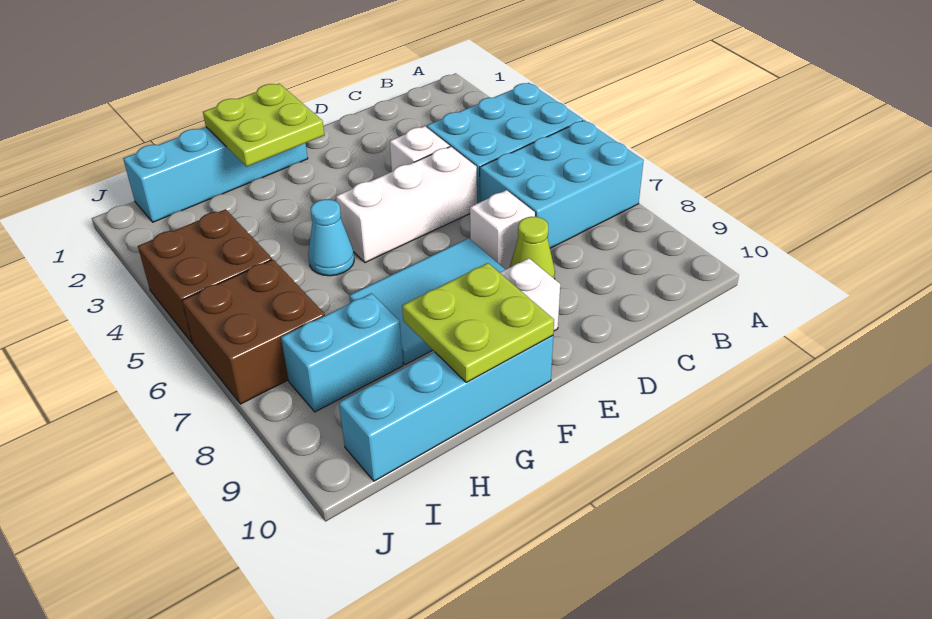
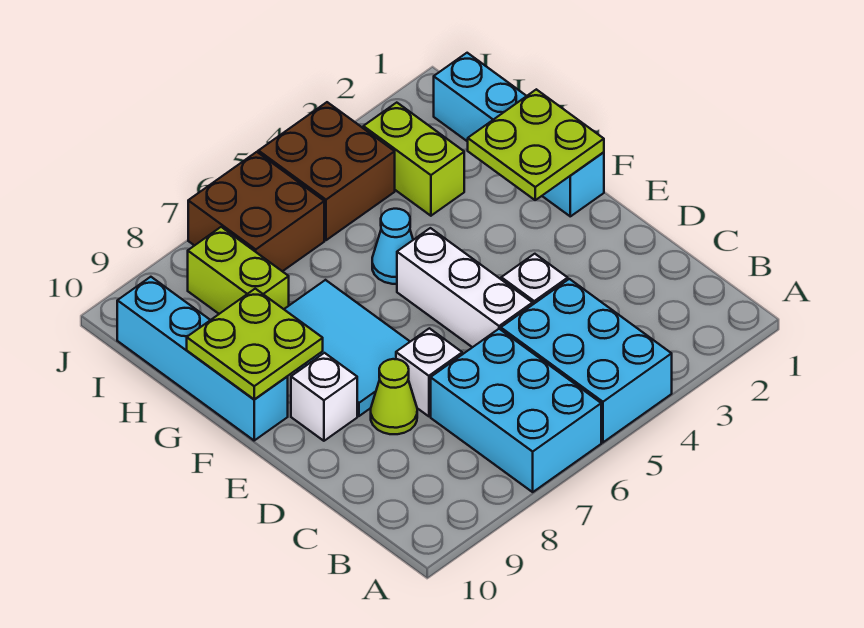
none -> lime brick H3:I3 level 1
cyan brick H8:I8 level 1 -> lime brick H8:I8 level 1

